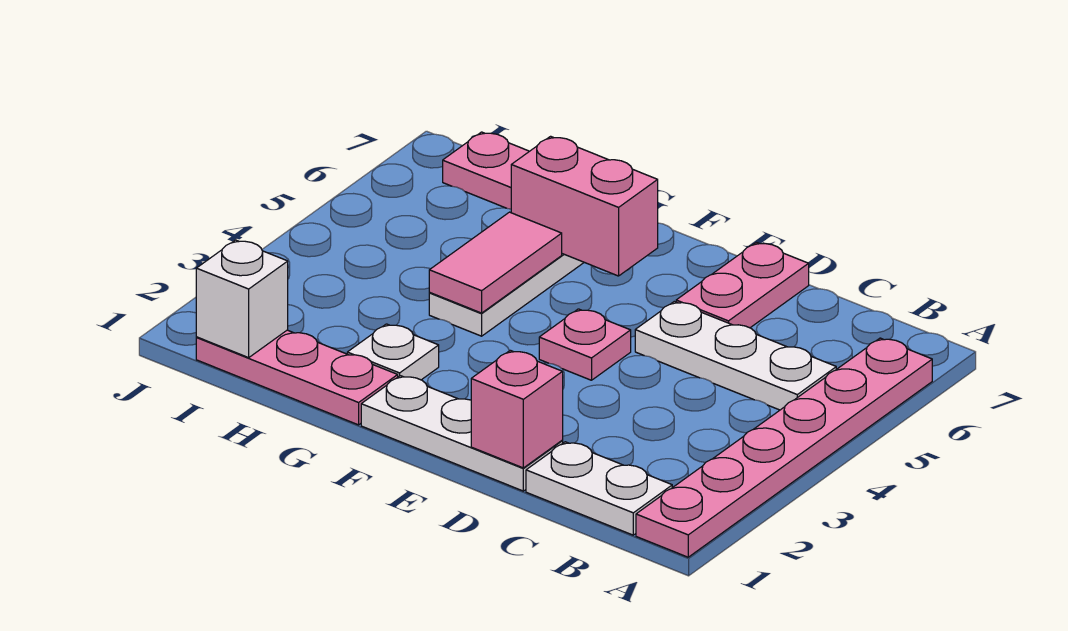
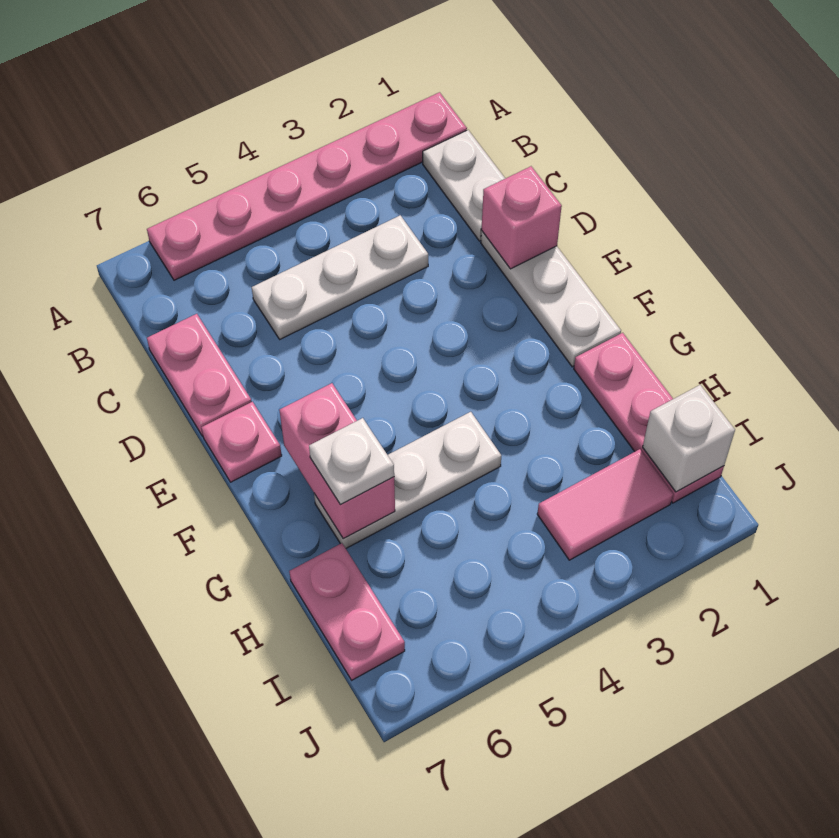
white plate B5:D5 level 1 -> white plate C3:C5 level 1
pink plate D6:D7 level 1 -> pink plate C7:D7 level 1
pink plate E4 level 1 -> pink plate E7 level 1
white plate G2 level 1 -> white plate G6 level 3
pink tile G4:G5 level 2 -> pink tile I2:I3 level 1

